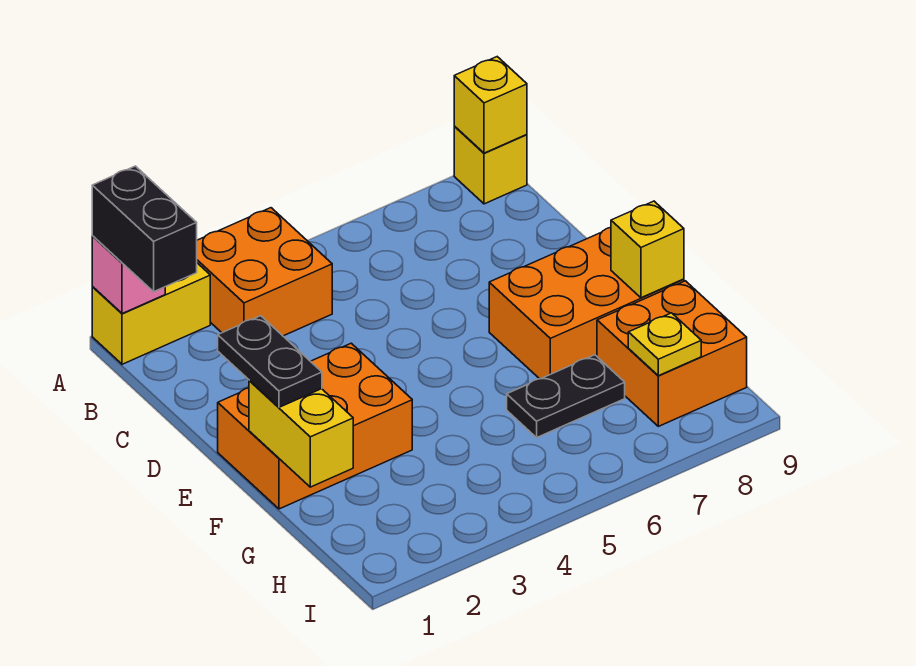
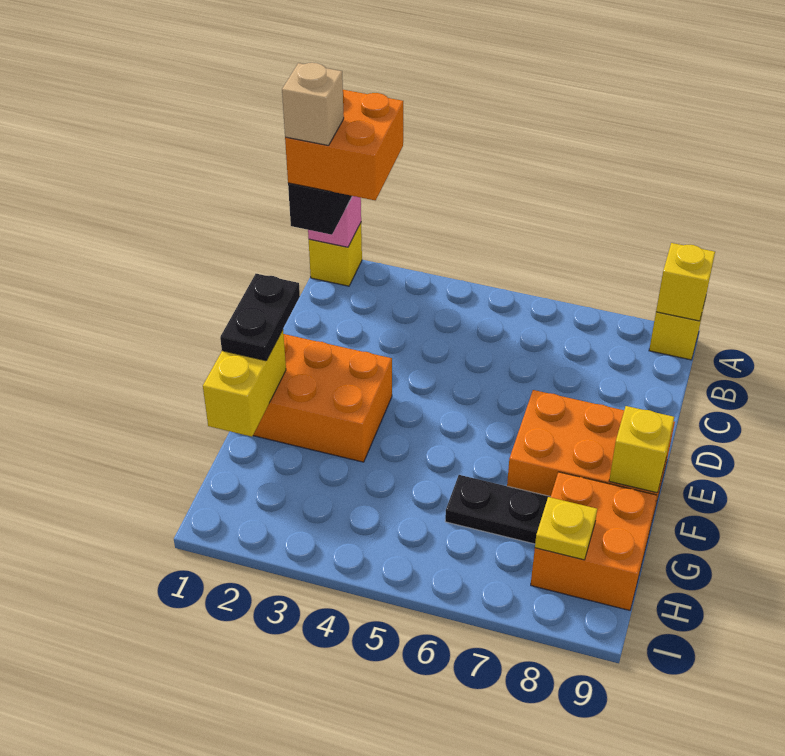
yellow brick A1:A2 level 1 -> yellow brick A1 level 1
orange brick A3:B4 level 1 -> orange brick A1:B2 level 4
none -> tan brick B1 level 5

